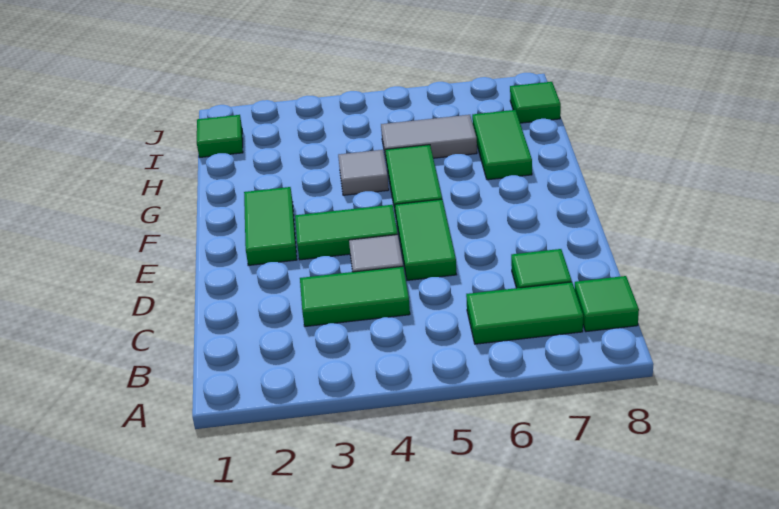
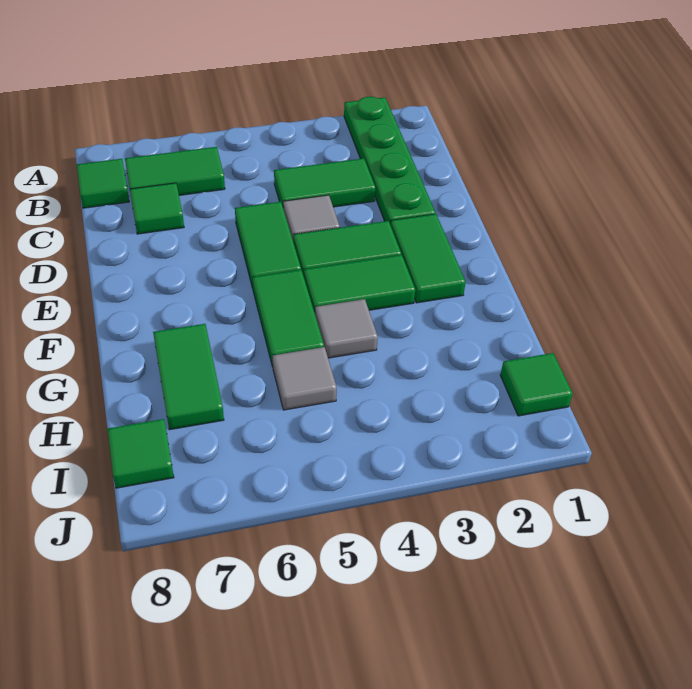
none -> green plate A2:D2 level 1
none -> green tile F3:F4 level 1
grey tile H5:H6 level 1 -> grey tile H5 level 1

